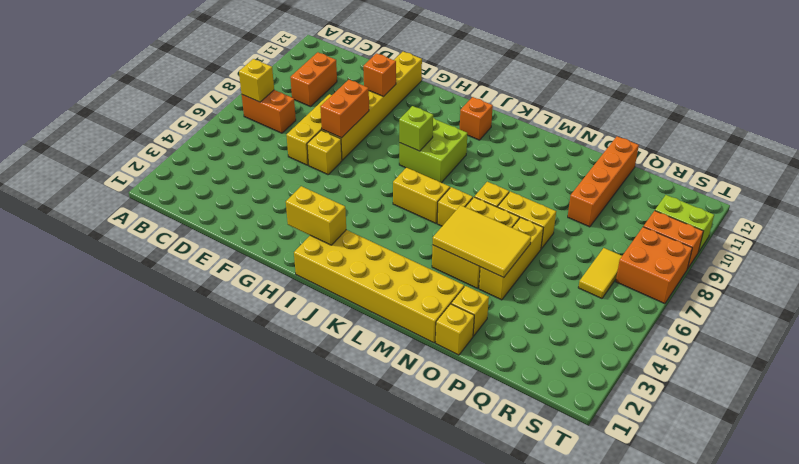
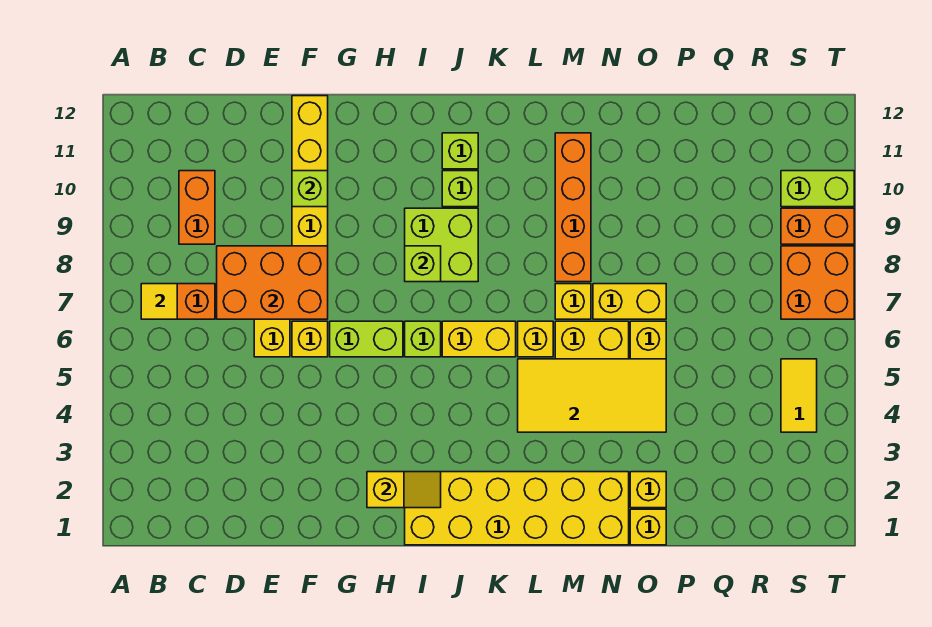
yellow brick B7 level 2 -> yellow tile B7 level 2
orange brick F7:F8 level 2 -> orange brick D7:F8 level 2
orange brick F10 level 2 -> lime brick F10 level 2
none -> lime brick G6:H6 level 1
yellow brick H2:I2 level 2 -> yellow slope H2:I2 level 2 top H
none -> lime brick I6 level 1
none -> lime brick J10 level 1
orange brick J11 level 1 -> lime brick J11 level 1
yellow tile M4:O5 level 2 -> yellow tile L4:O5 level 2
orange brick P9:P12 level 1 -> orange brick M8:M11 level 1
yellow tile R6:R7 level 1 -> yellow tile S4:S5 level 1

